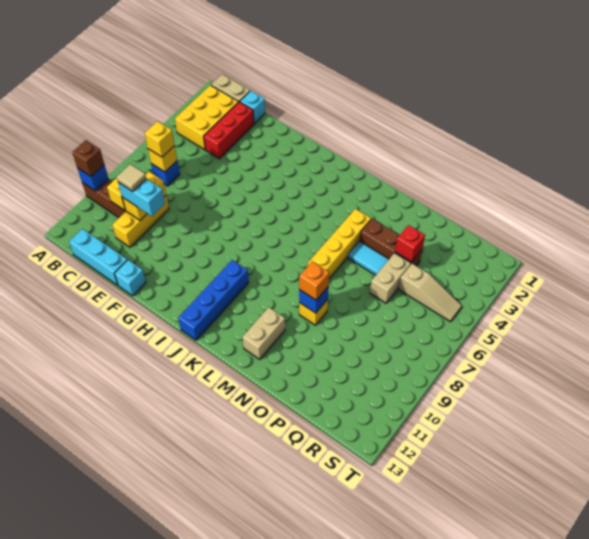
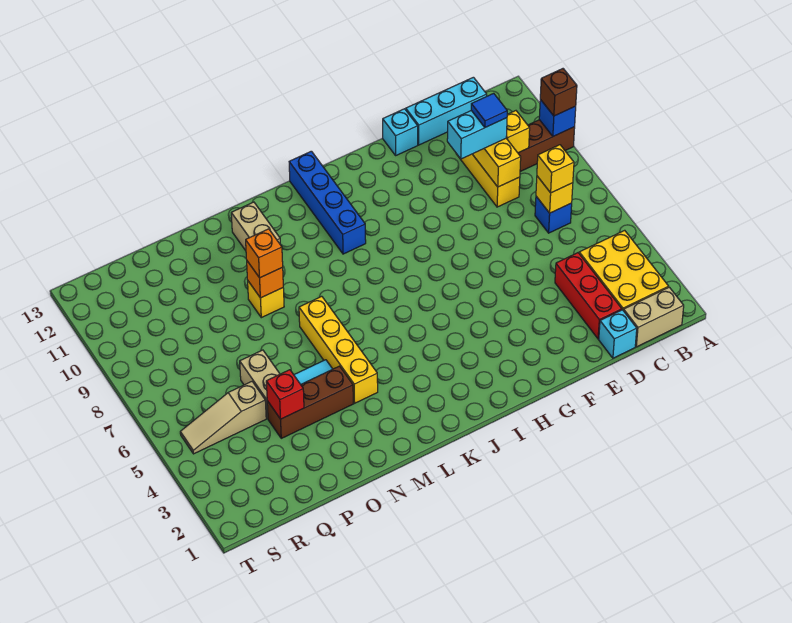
tan tile D10 level 4 -> blue tile D10 level 4
blue brick N9 level 2 -> orange brick N9 level 2

